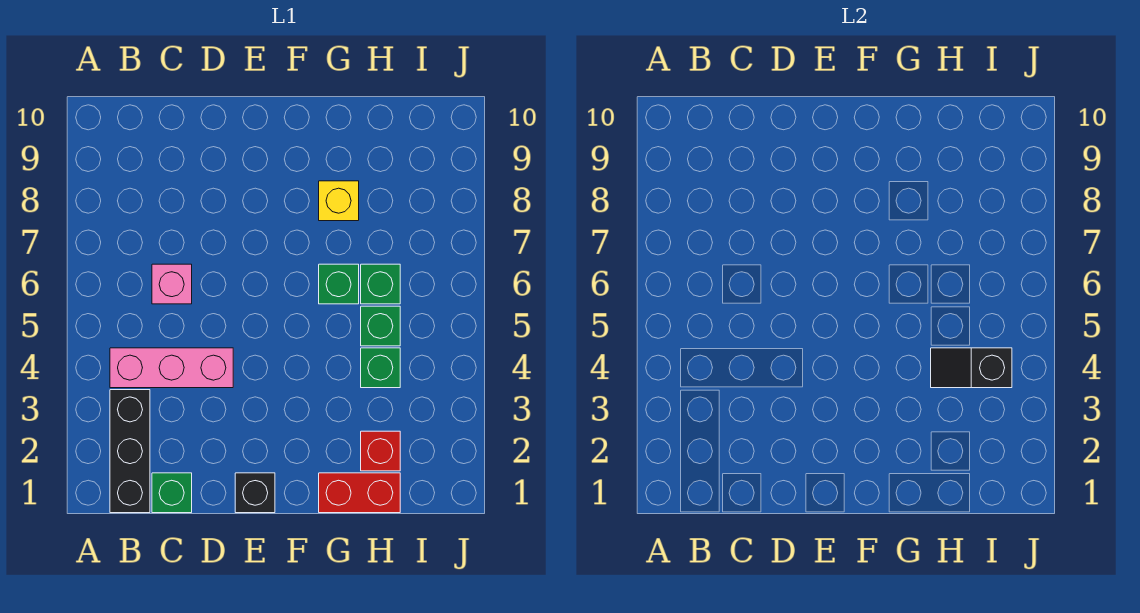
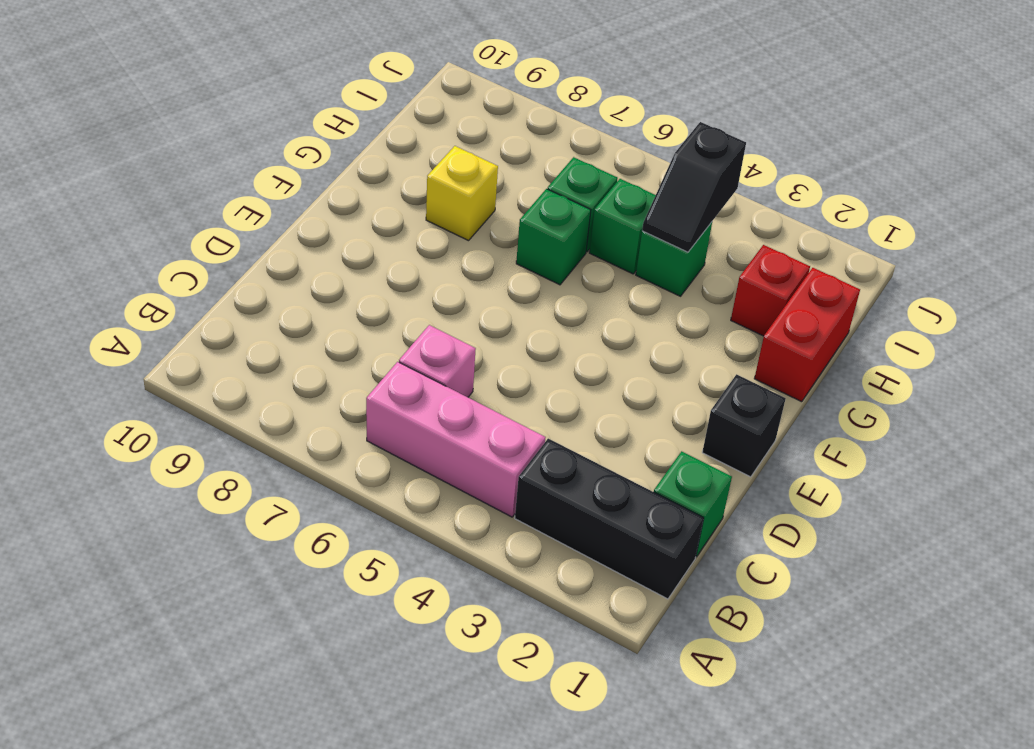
pink brick B4:D4 level 1 -> pink brick B4:B6 level 1

